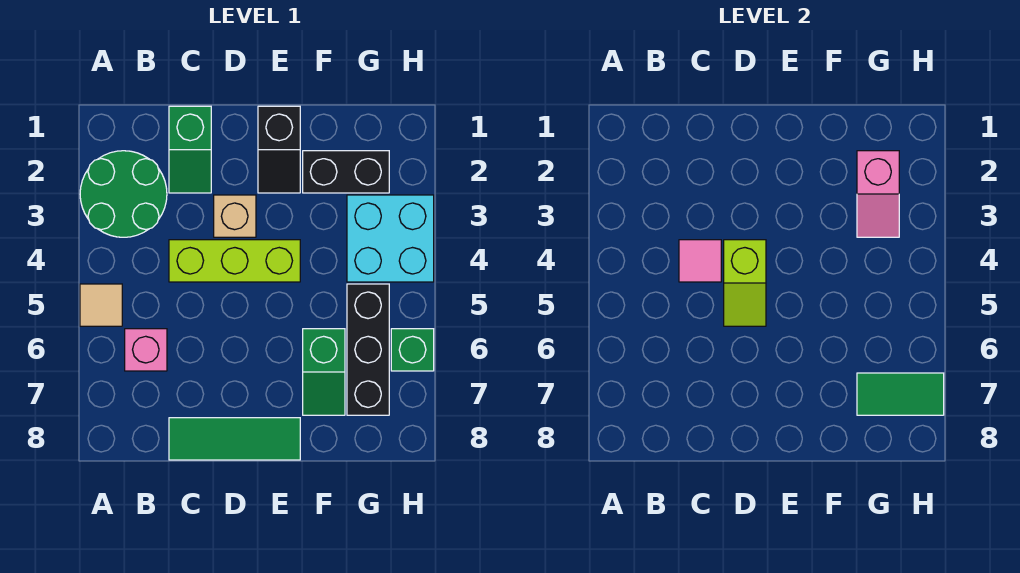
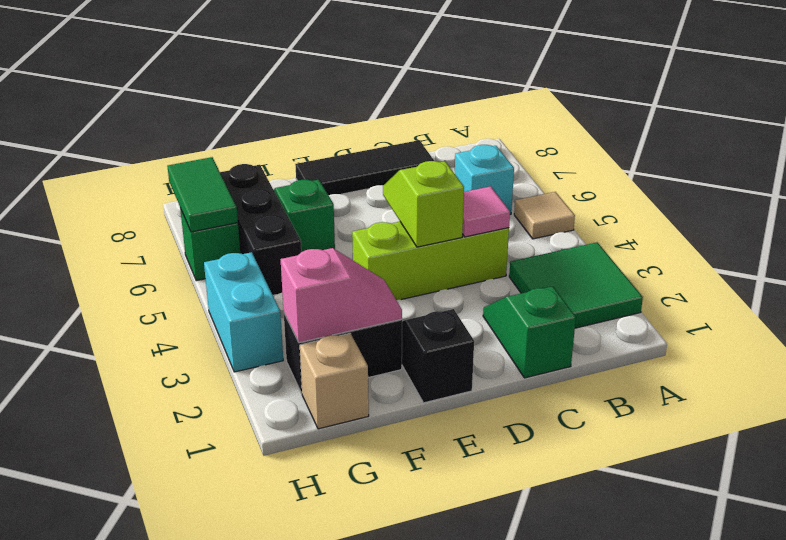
green round brick A2:B3 level 1 -> green tile A2:B3 level 1
pink brick B6 level 1 -> cyan brick B6 level 1
green tile C8:E8 level 1 -> black tile C8:E8 level 1
tan brick D3 level 1 -> tan brick G1 level 1
pink slope G2:G3 level 2 top 2 -> pink slope F2:G2 level 2 top G
cyan brick G3:H4 level 1 -> cyan brick H3:H4 level 1
green tile G7:H7 level 2 -> green tile H6:H7 level 2

